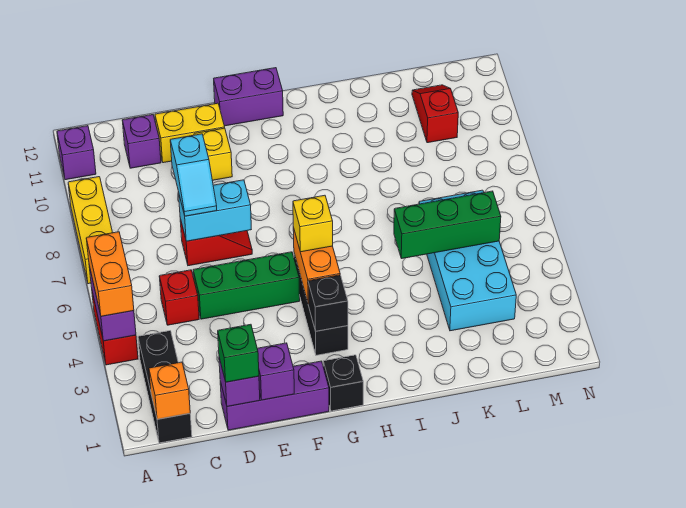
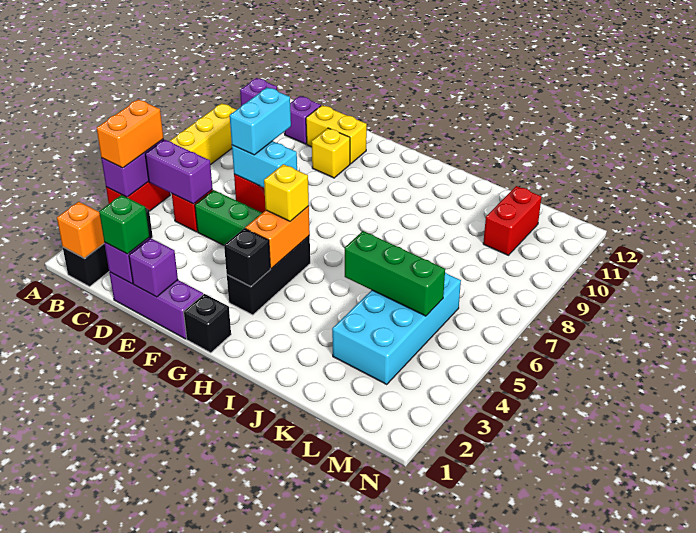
cyan slope D7:D8 level 3 top 8 -> cyan brick D7:D8 level 3
purple brick F12:G12 level 1 -> purple brick B5:C5 level 2
red slope L10:L11 level 1 top 10 -> red brick L10:L11 level 1

